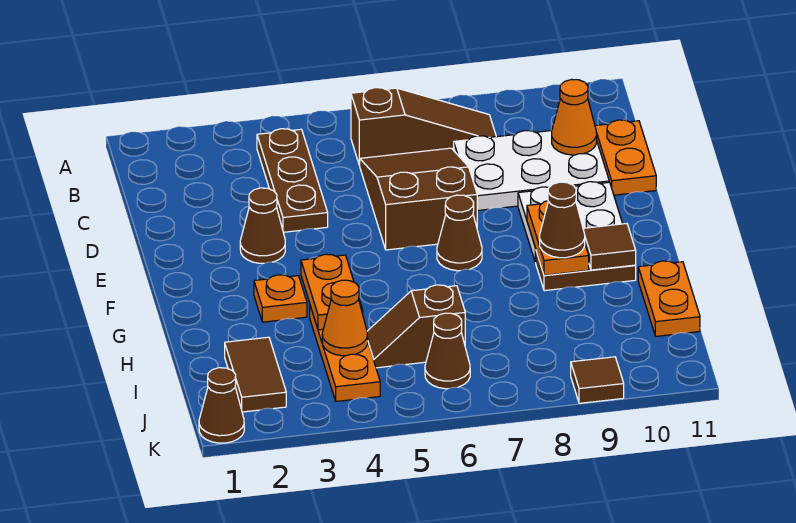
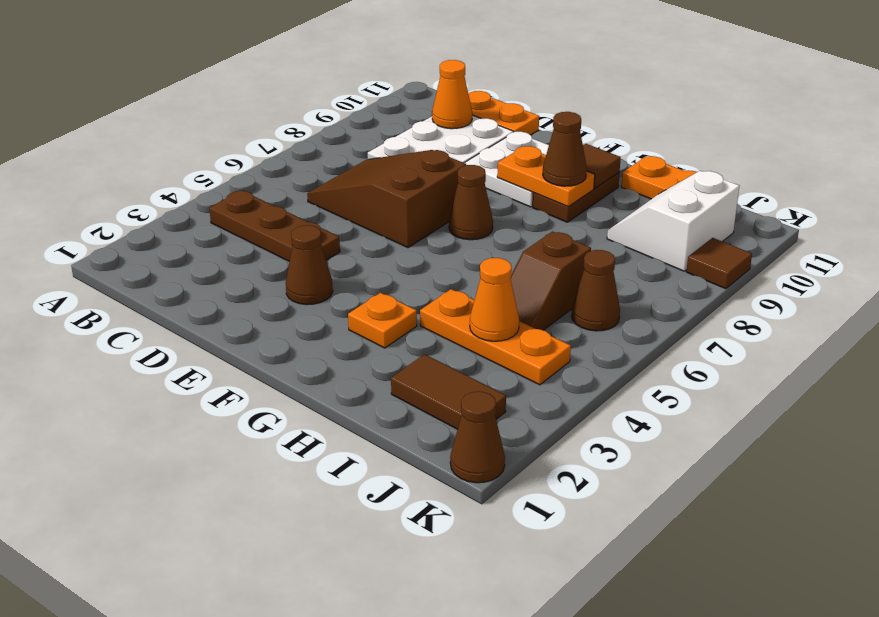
brown slope B6:B8 level 1 top 6 -> none
orange plate G4:H4 level 2 -> none
none -> white slope I9:J10 level 1 top J

